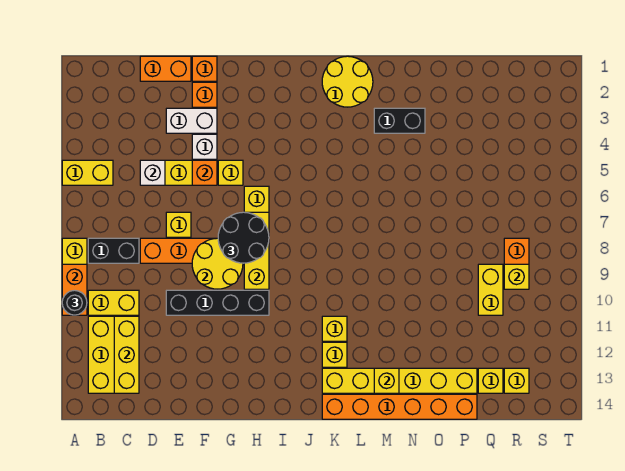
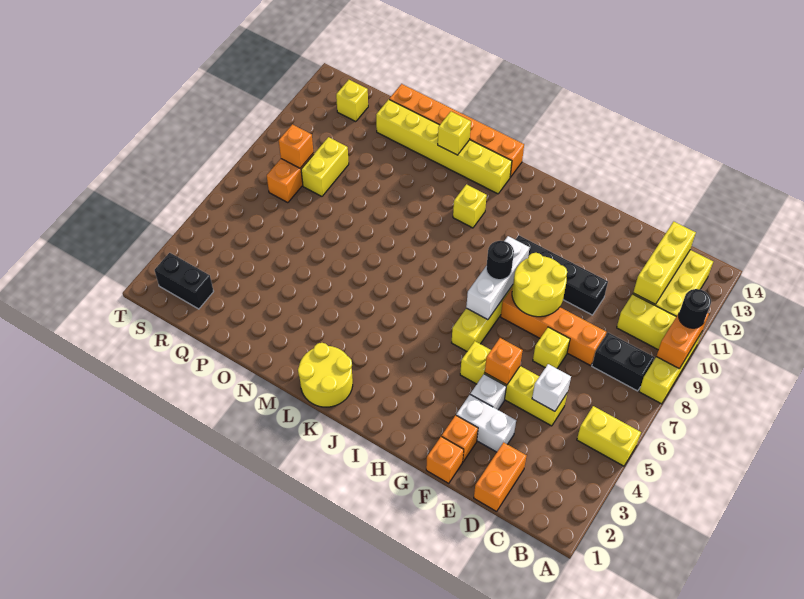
orange brick D1:E1 level 1 -> orange brick D1:D2 level 1
black round brick G7:H8 level 3 -> black round brick H8 level 3
yellow brick H7:H9 level 2 -> white brick H7:H9 level 2
yellow brick K12 level 1 -> none
black brick M3:N3 level 1 -> black brick R2:S2 level 1
yellow brick Q13 level 1 -> none
yellow brick R9 level 2 -> orange brick R9 level 2

